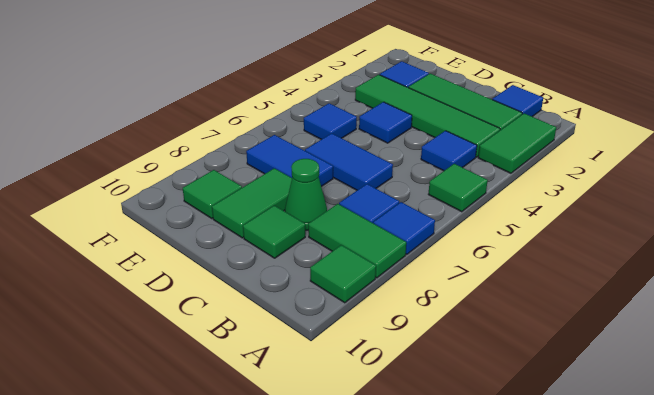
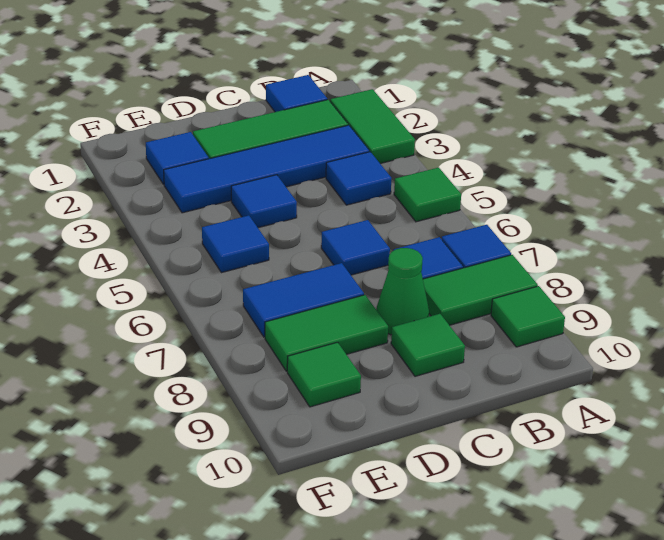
green tile B3:E3 level 1 -> blue tile B3:E3 level 1
blue tile C6:D6 level 1 -> blue tile C6 level 1
green tile D8:D9 level 1 -> green tile D8:E8 level 1

